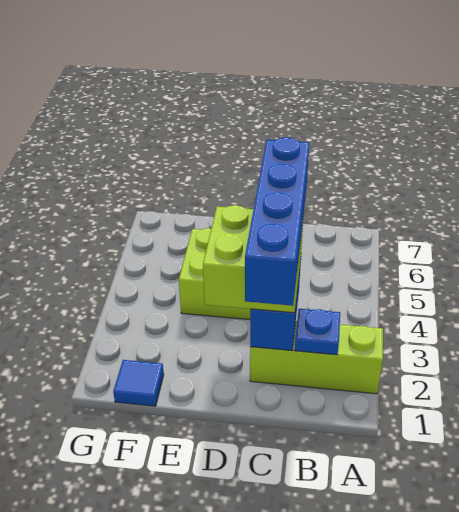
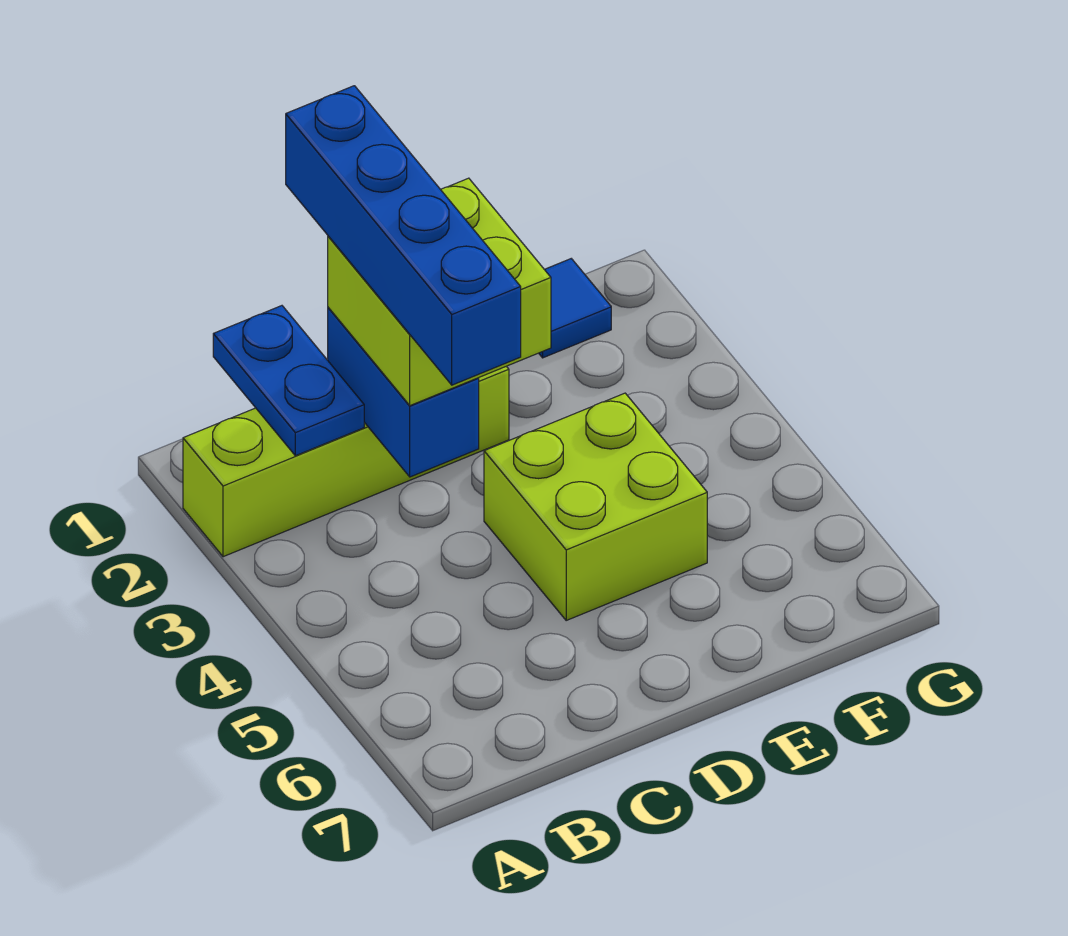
lime brick A2:C2 level 1 -> lime brick A2:D2 level 1
blue plate B2 level 2 -> blue plate B1:B2 level 2

